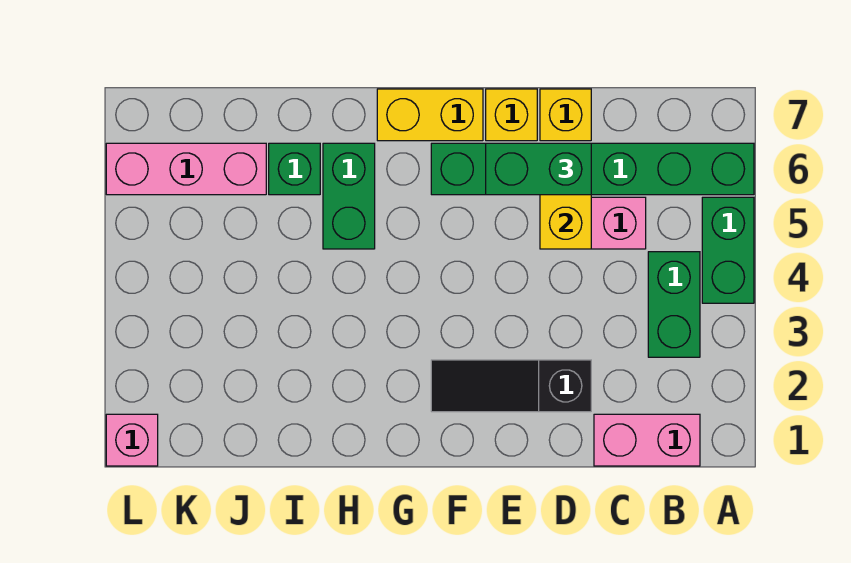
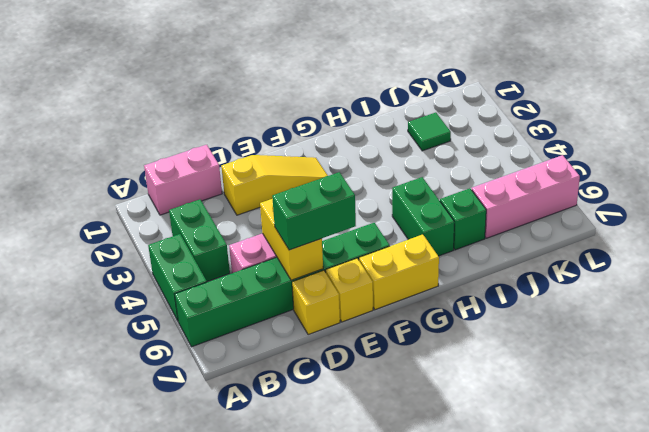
black slope D2:F2 level 1 top D -> yellow slope D2:F2 level 1 top D
none -> green tile J2 level 1
pink brick L1 level 1 -> none

